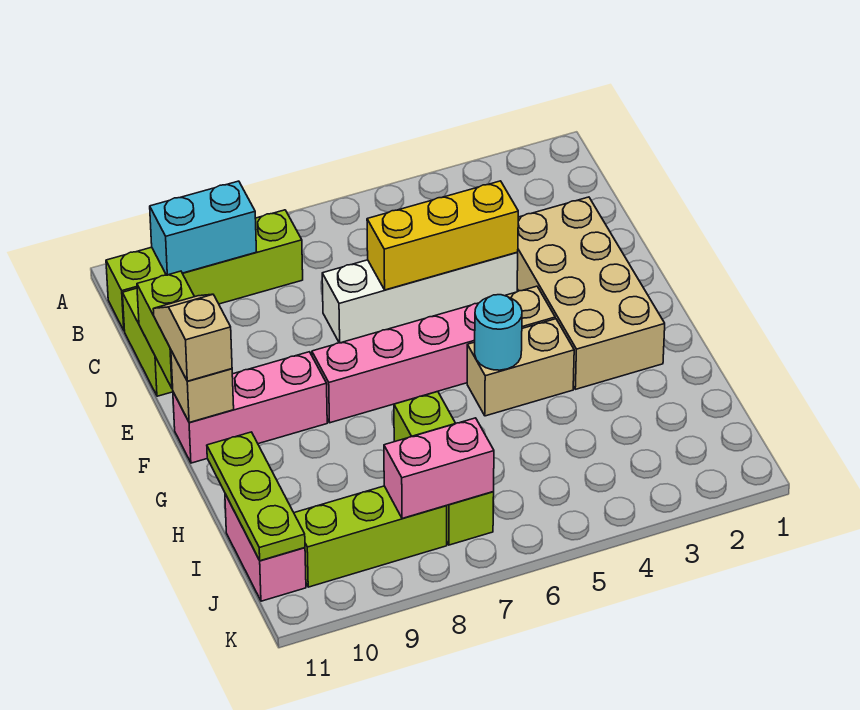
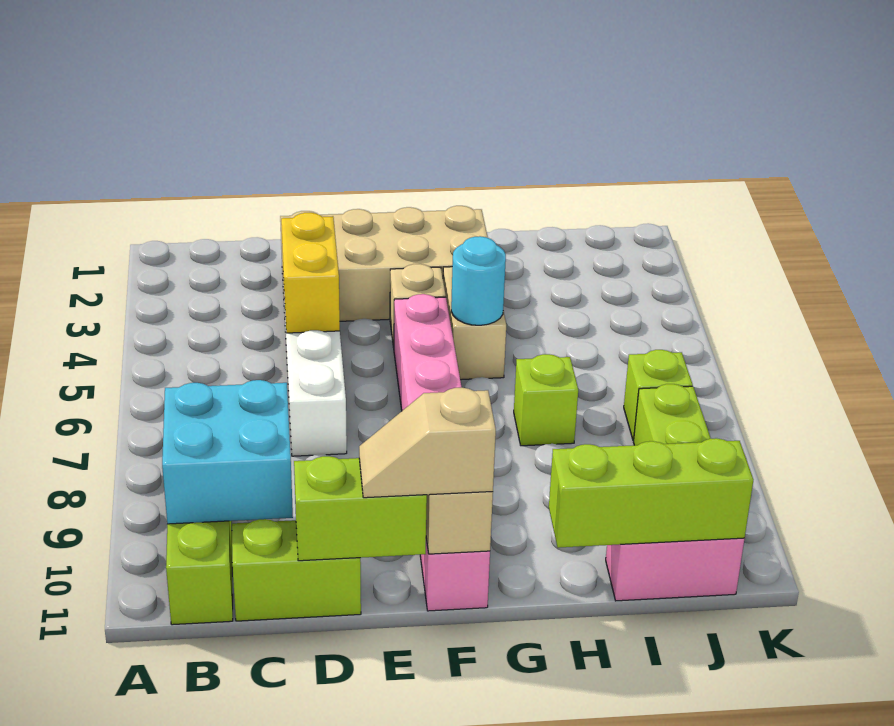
cyan brick B9:B10 level 2 -> cyan brick B9:C10 level 2
yellow brick D4:D6 level 2 -> yellow brick D4:D5 level 2
lime plate H11:J11 level 2 -> lime brick H11:J11 level 2
pink brick J7:J8 level 2 -> none

